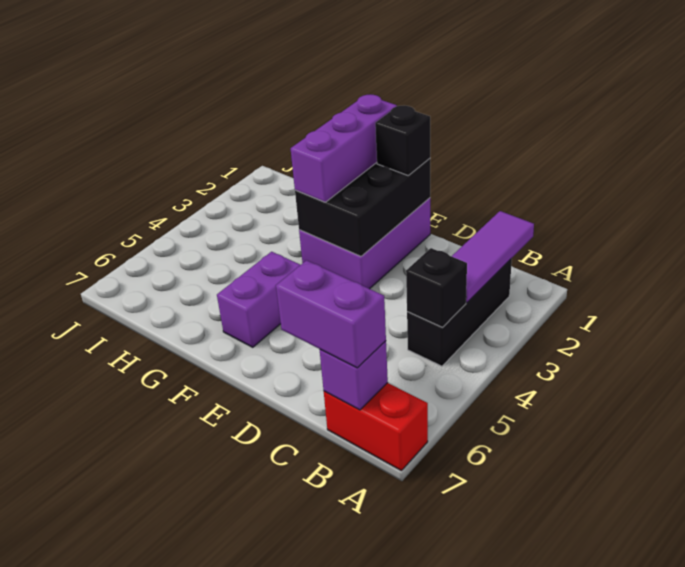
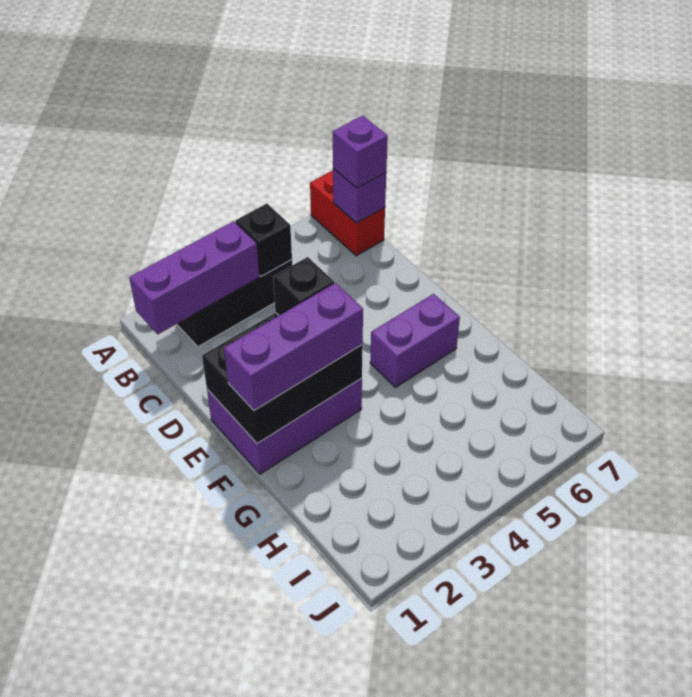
purple tile B1:B3 level 2 -> purple brick B1:B3 level 2
purple brick B7:C7 level 3 -> purple brick B7 level 3
black brick E1 level 3 -> black brick E3 level 3

